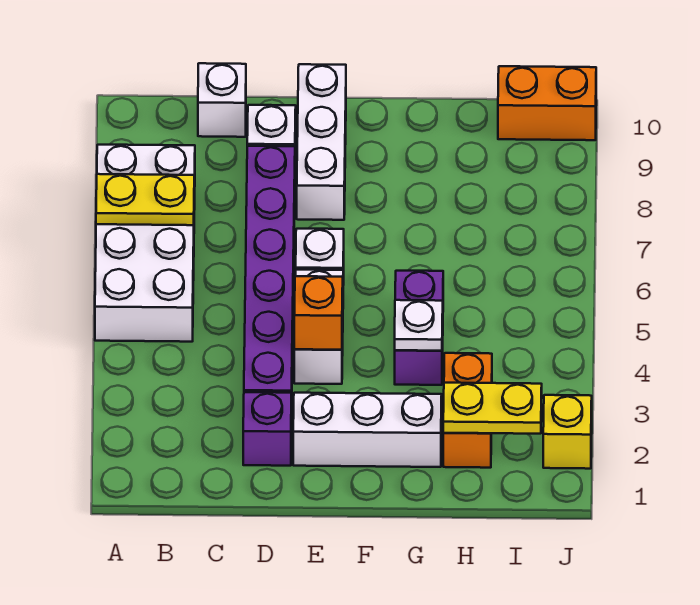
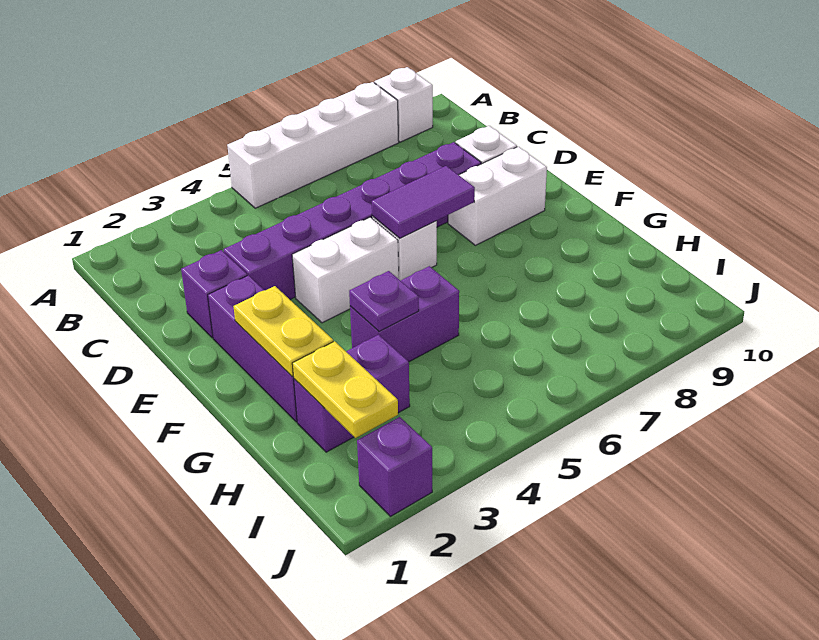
white brick A5:B8 level 1 -> white brick A5:A8 level 1
yellow plate A7:B7 level 2 -> yellow plate F2:G2 level 2
white brick C10 level 1 -> white brick A9 level 1
white brick E2:G2 level 1 -> purple brick E2:G2 level 1
orange brick E4 level 2 -> none
none -> purple tile E6:E7 level 2
white brick E8:E10 level 1 -> white brick E8:E9 level 1
white plate G4 level 2 -> purple plate G4 level 2
orange brick H2:H3 level 1 -> purple brick H2:H3 level 1
orange brick I10:J10 level 1 -> none
yellow brick J2 level 1 -> purple brick J2 level 1

